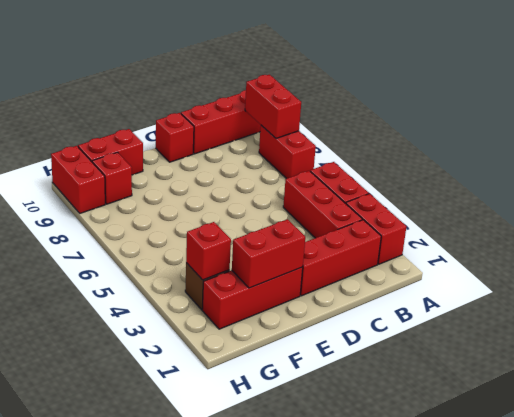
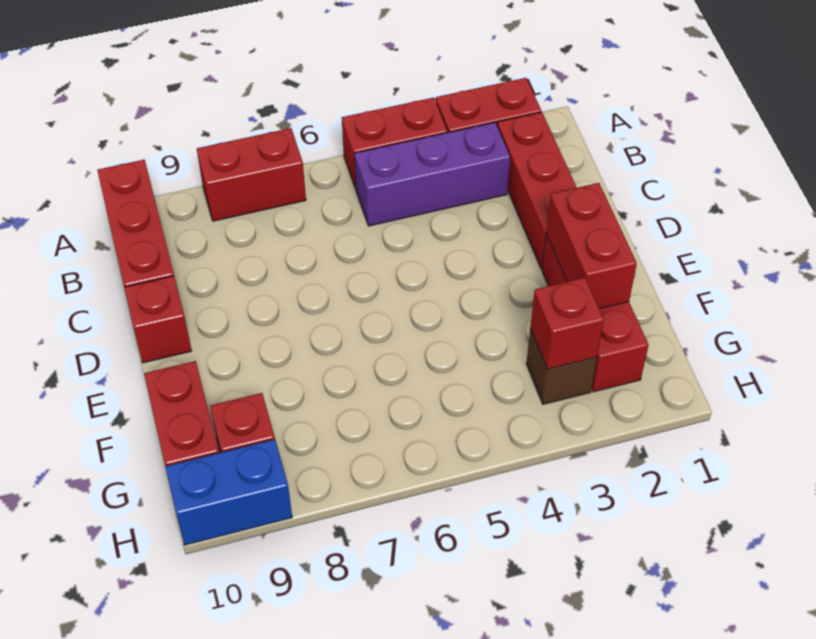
red brick A8:A9 level 2 -> none
red brick B3:B5 level 1 -> purple brick B3:B5 level 1
red brick H9:H10 level 1 -> blue brick H9:H10 level 1

